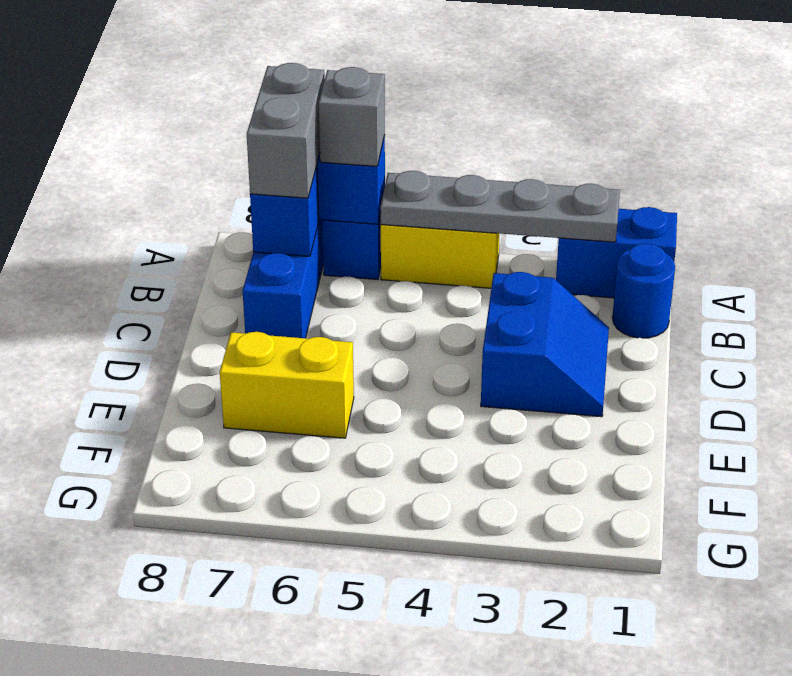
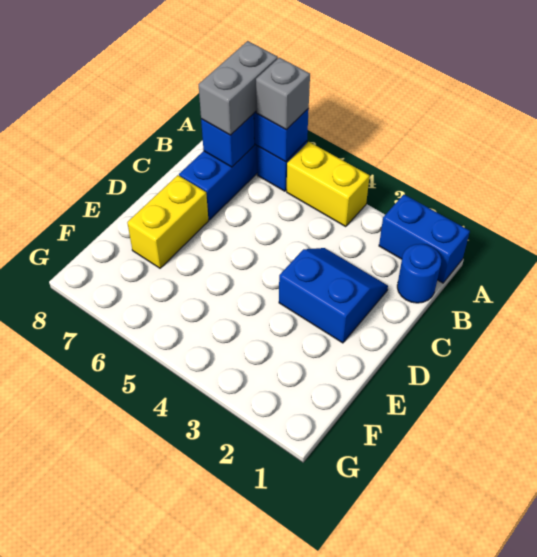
grey plate A2:A5 level 2 -> none
blue slope C2:D3 level 1 top 3 -> blue slope C2:D3 level 1 top D
yellow brick E6:E7 level 1 -> yellow brick D7:E7 level 1

